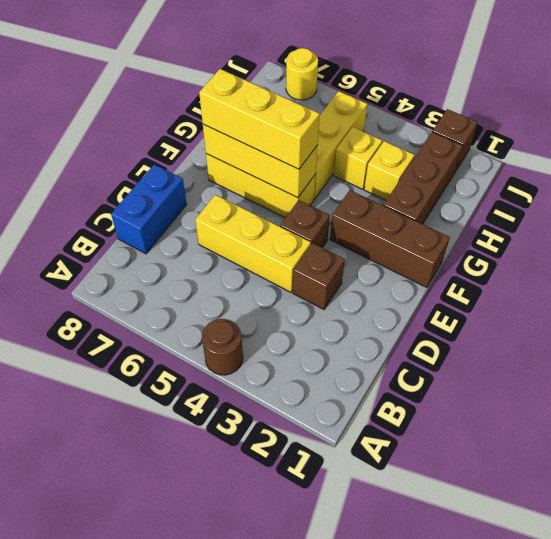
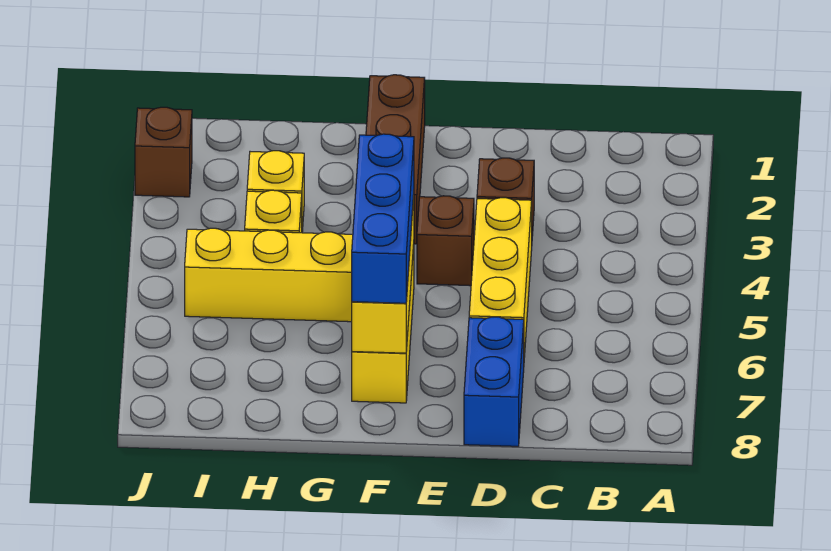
brown round brick A4 level 1 -> none
blue brick C8:D8 level 1 -> blue brick D7:D8 level 1
yellow brick F5:F7 level 3 -> blue brick F5:F7 level 3
brown brick G2:I2 level 1 -> none
yellow round brick J7 level 1 -> none

